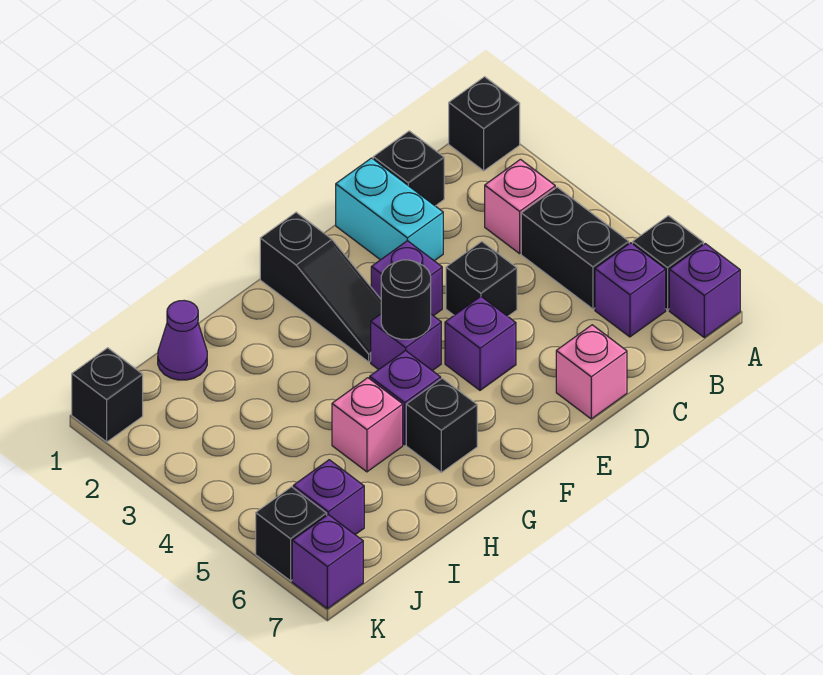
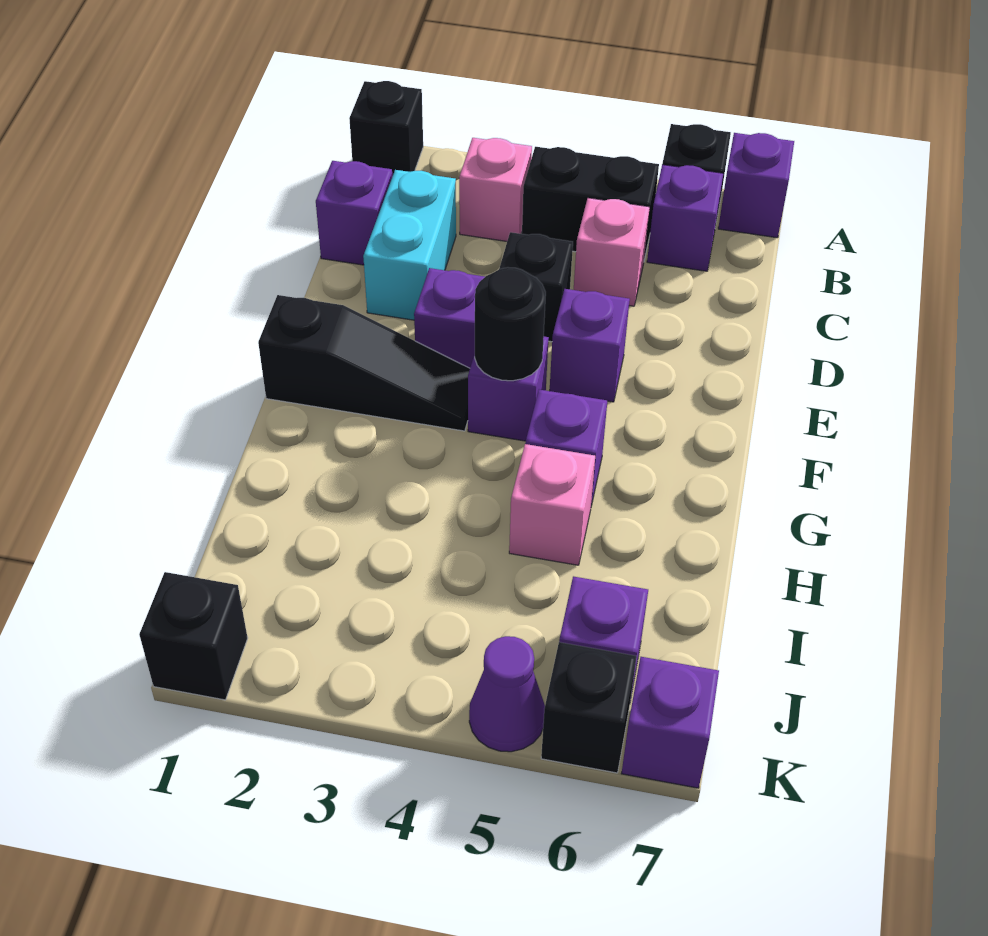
black brick C1 level 1 -> purple brick C1 level 1
cyan brick D1:D2 level 1 -> cyan brick C2:D2 level 1
pink brick D7 level 1 -> pink brick C5 level 1
black brick G6 level 1 -> none
purple cone I1 level 1 -> purple cone K5 level 1

